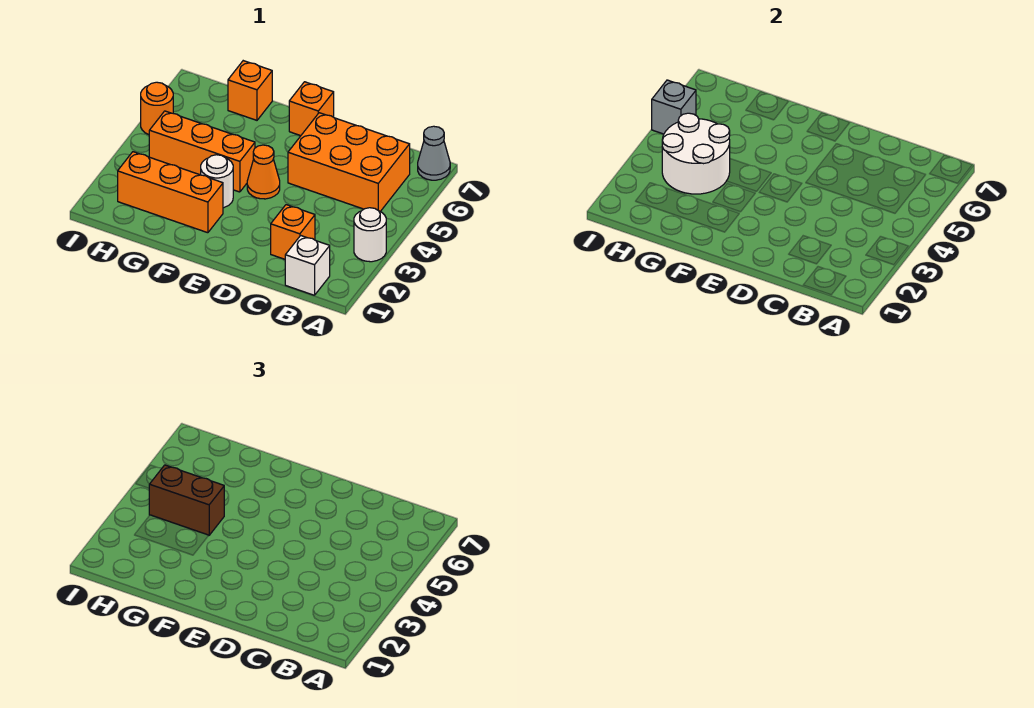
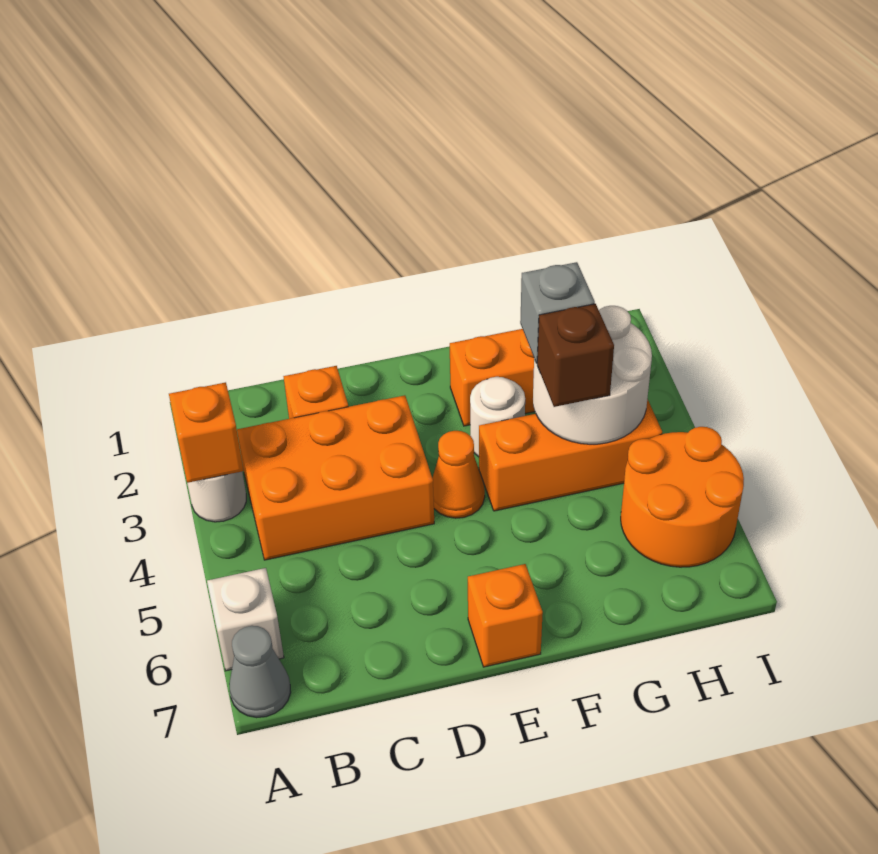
white brick B1 level 1 -> white brick A6 level 1
orange brick B5:D6 level 1 -> orange brick B3:D4 level 1
brown brick G4:H4 level 3 -> brown brick G4 level 3
orange brick G7 level 1 -> orange brick A3 level 2
orange round brick I5 level 1 -> orange round brick H5:I6 level 1
grey brick I5 level 2 -> grey brick G3 level 3

